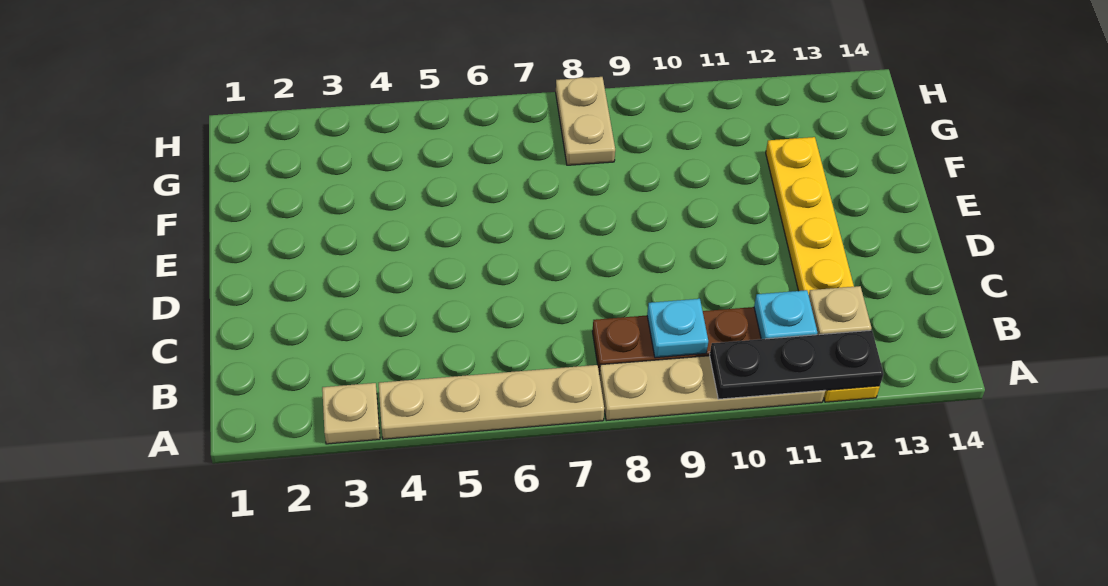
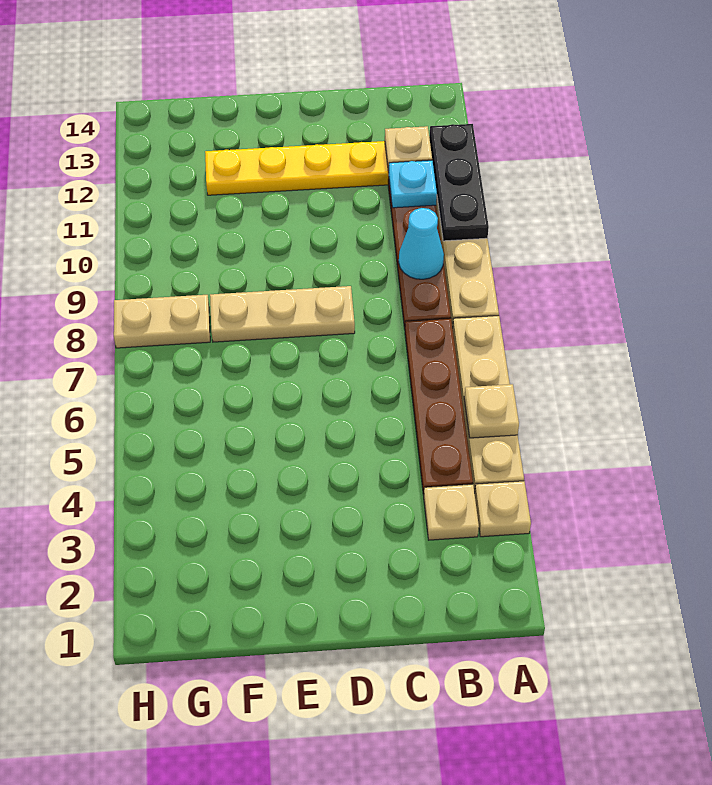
none -> tan plate A5 level 2
none -> tan plate B3 level 1
none -> brown plate B4:B7 level 1
cyan plate B9 level 2 -> cyan cone B9 level 2
none -> tan plate D8:F8 level 1

